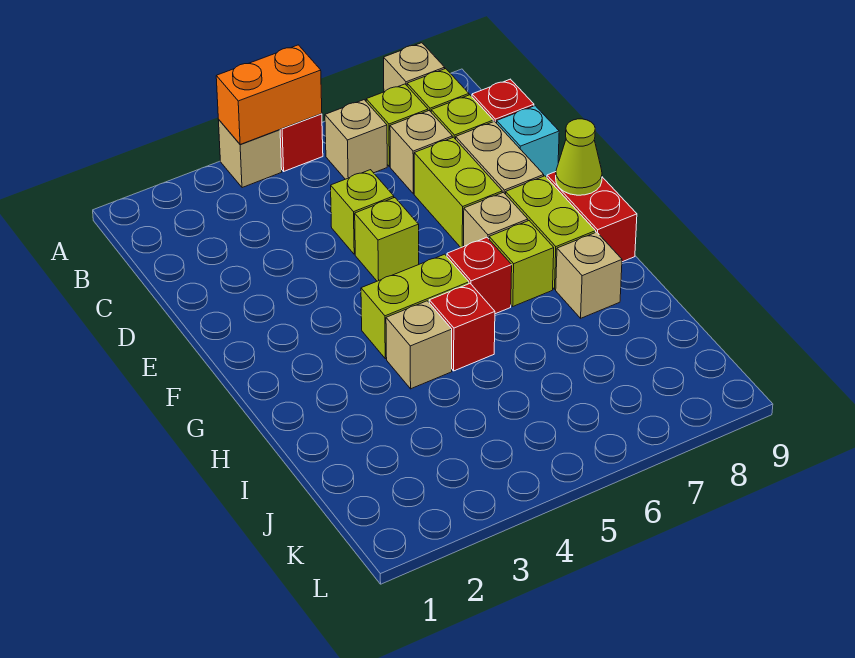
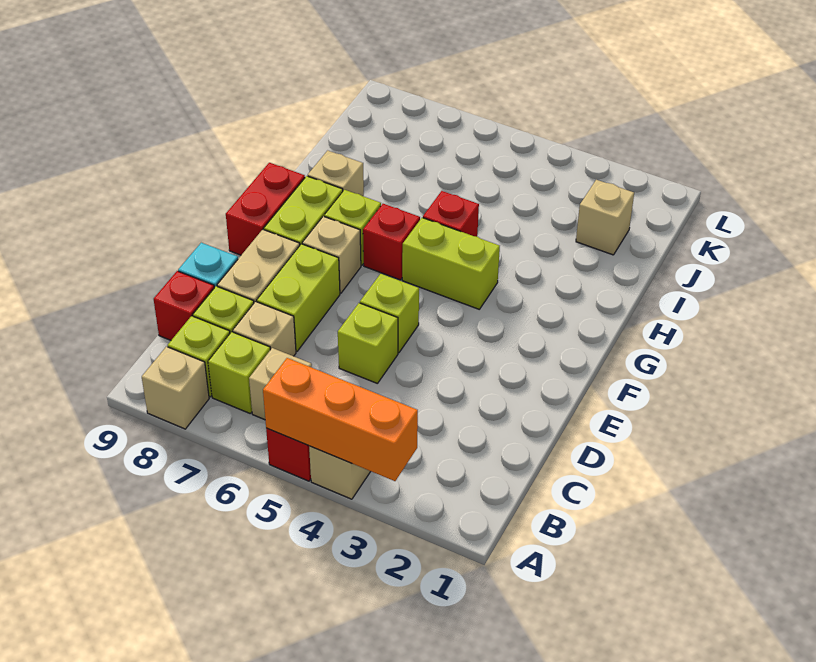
orange brick A4:A5 level 2 -> orange brick A3:A5 level 2
lime cone F9 level 2 -> none
tan brick H4 level 1 -> tan brick J2 level 1

